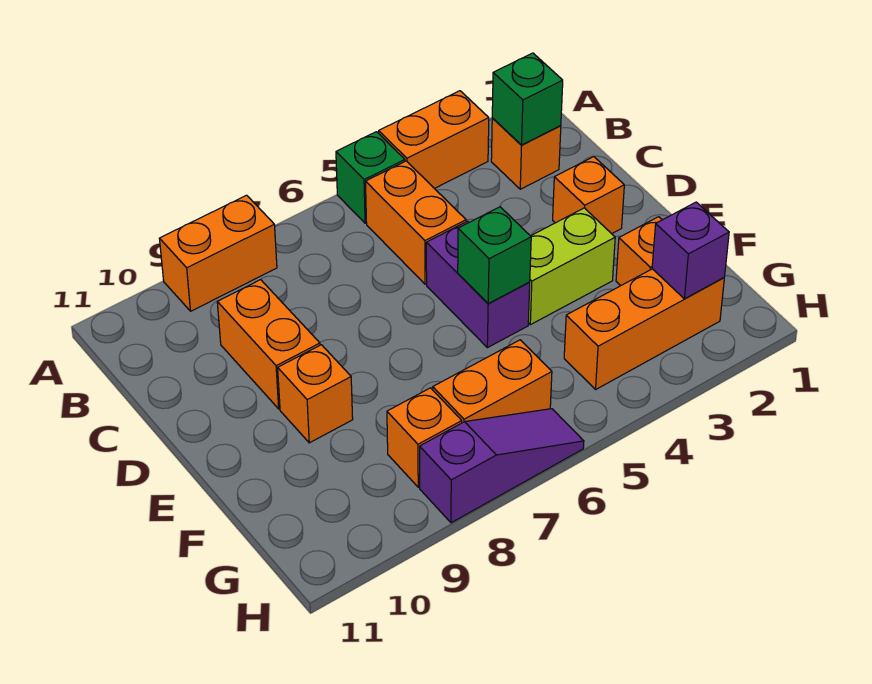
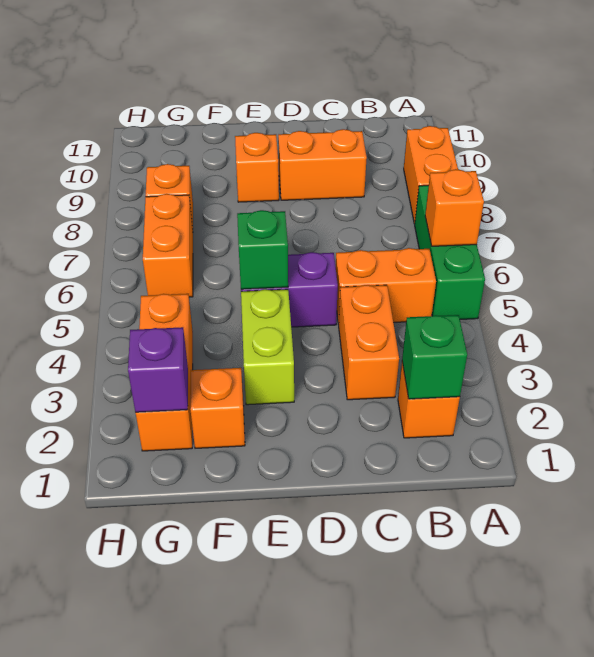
orange brick A3:A4 level 1 -> orange brick C3:C4 level 1
green brick A5 level 1 -> green brick A5:A7 level 1
orange brick D2 level 1 -> orange brick A6 level 2
purple slope H6:H8 level 1 top 8 -> none

